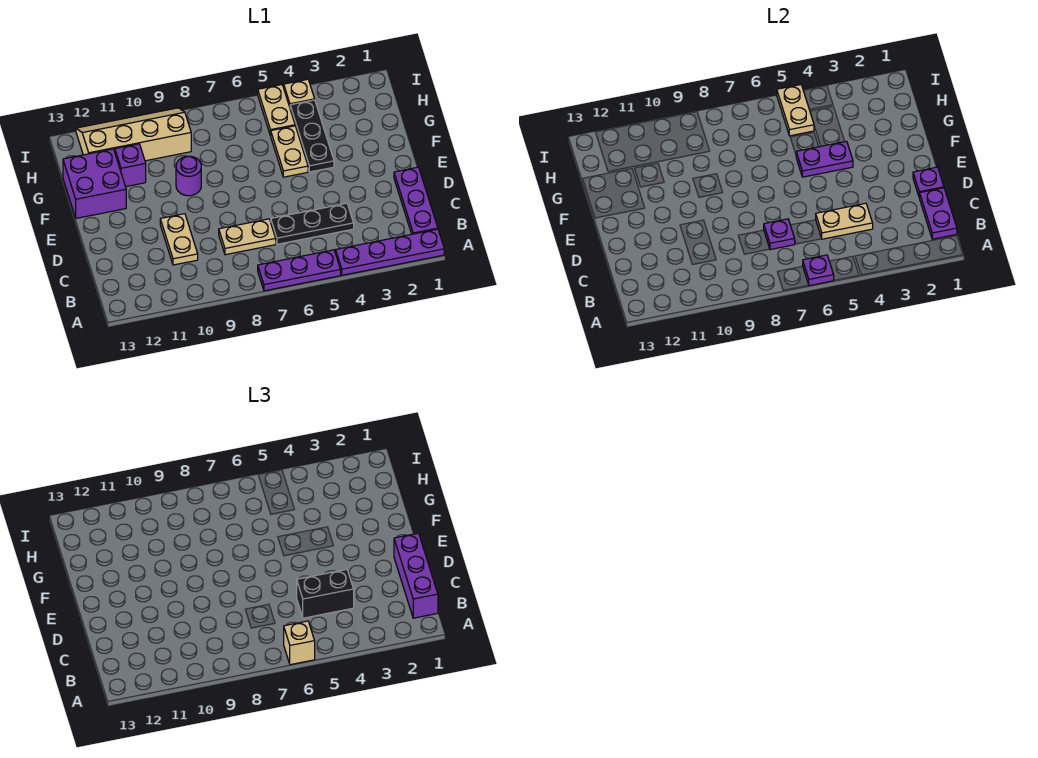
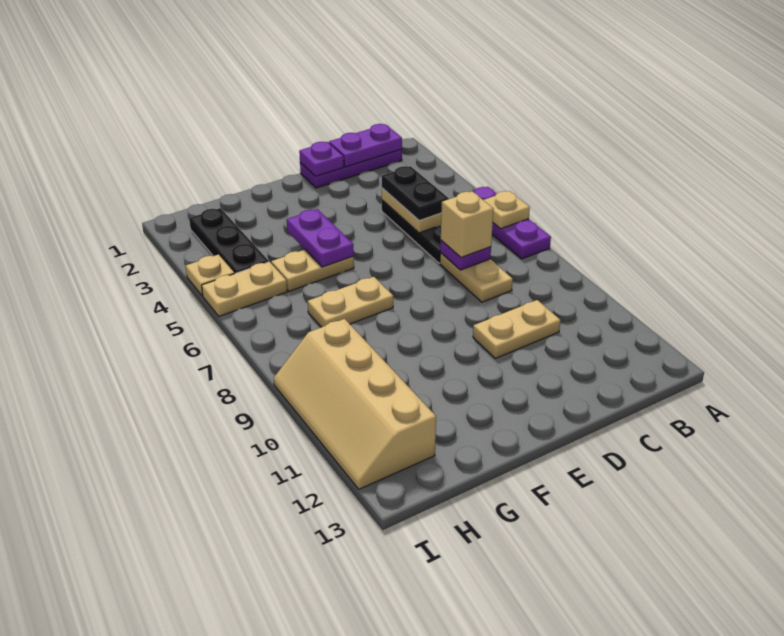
purple plate A1:A4 level 1 -> none
purple plate A6 level 2 -> tan plate A6 level 2
tan brick A6 level 3 -> tan brick C7 level 3
purple brick B1:D1 level 3 -> none
black brick C4:C5 level 3 -> black plate C4:C5 level 3
black plate F4:H4 level 1 -> black plate H2:H4 level 1
purple round brick F9 level 1 -> none
purple brick F12:G13 level 1 -> none
purple brick G11 level 1 -> none
tan plate H5:I5 level 2 -> tan plate F7:G7 level 1

